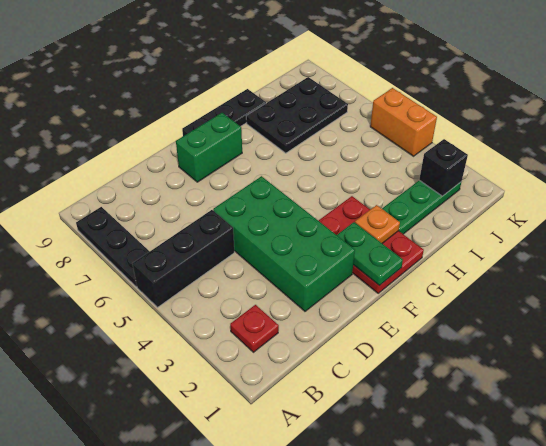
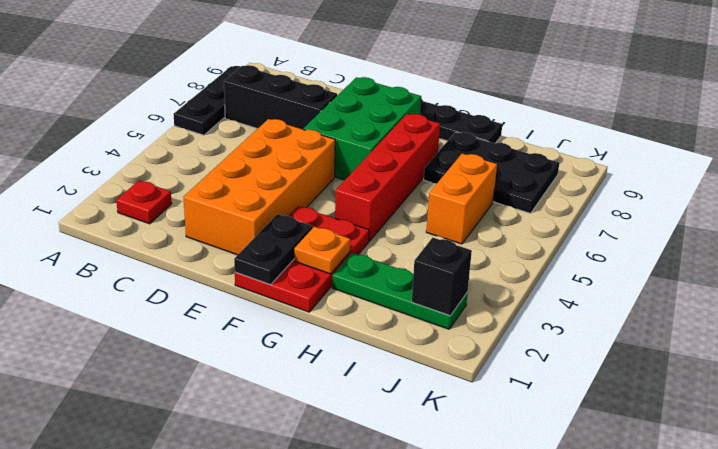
black brick A5:C5 level 1 -> black brick B7:D7 level 1
green brick D2:E5 level 1 -> orange brick D2:E5 level 1
green brick E8:F8 level 1 -> green brick E6:F8 level 1
green plate F1:F2 level 2 -> black plate F1:F2 level 2
none -> red brick G4:G7 level 1
orange brick K4:K5 level 1 -> orange brick I5:I6 level 1

